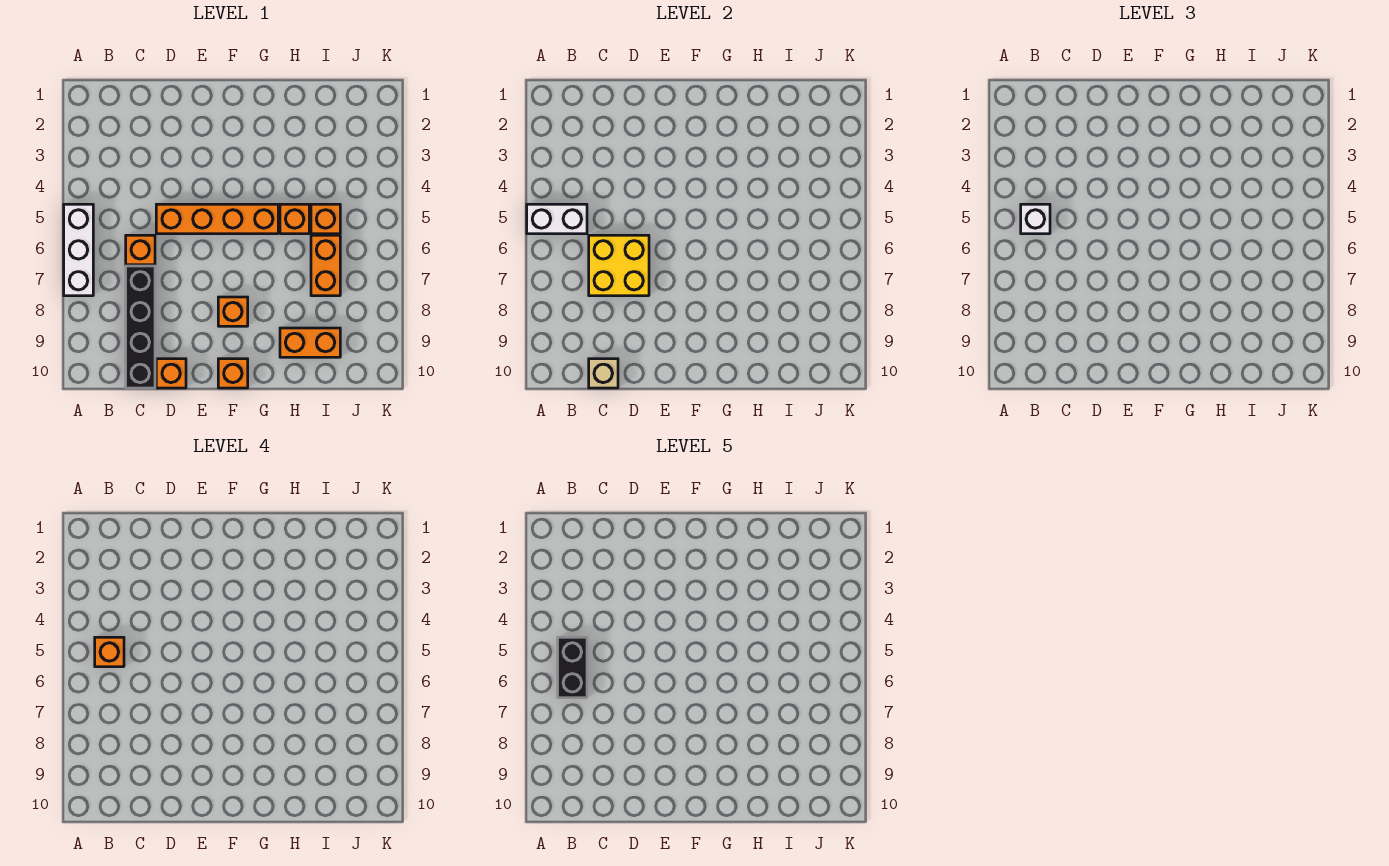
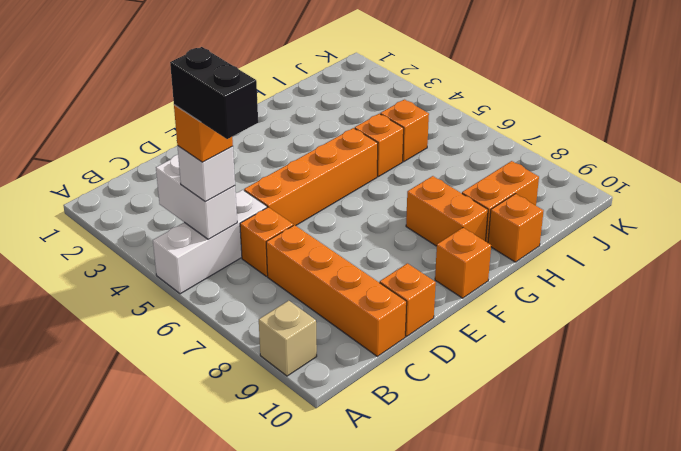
white brick A5:A7 level 1 -> white brick A5:C5 level 1
white brick A5:B5 level 2 -> white brick B4:B5 level 2
yellow brick C6:D7 level 2 -> none
black brick C7:C10 level 1 -> orange brick C7:C10 level 1
tan brick C10 level 2 -> tan brick A9 level 1
orange brick F8 level 1 -> orange brick H10 level 1
orange brick I6:I7 level 1 -> orange brick G8:G9 level 1

